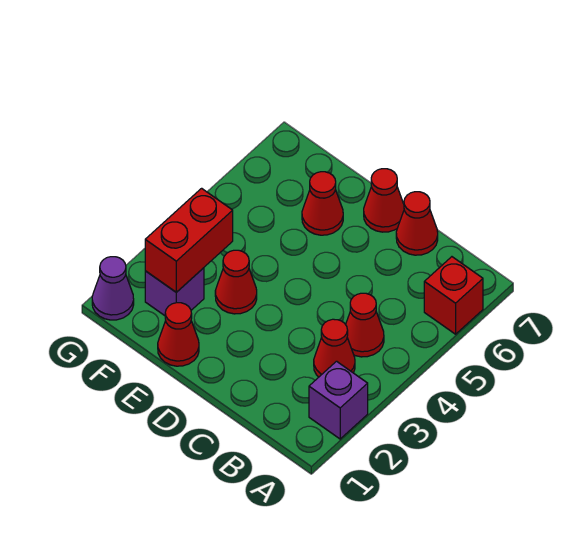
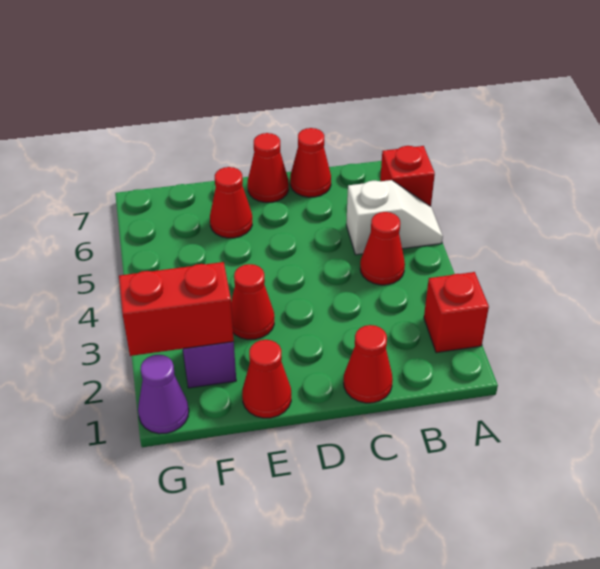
purple brick A2 level 1 -> red brick A2 level 1
none -> white slope A5:B5 level 1 top B
red cone B3 level 1 -> red cone C1 level 1
red brick F2:F3 level 2 -> red brick F2:G2 level 2

